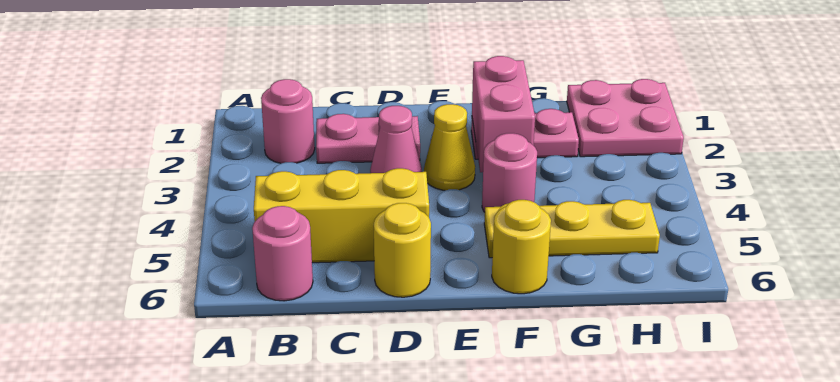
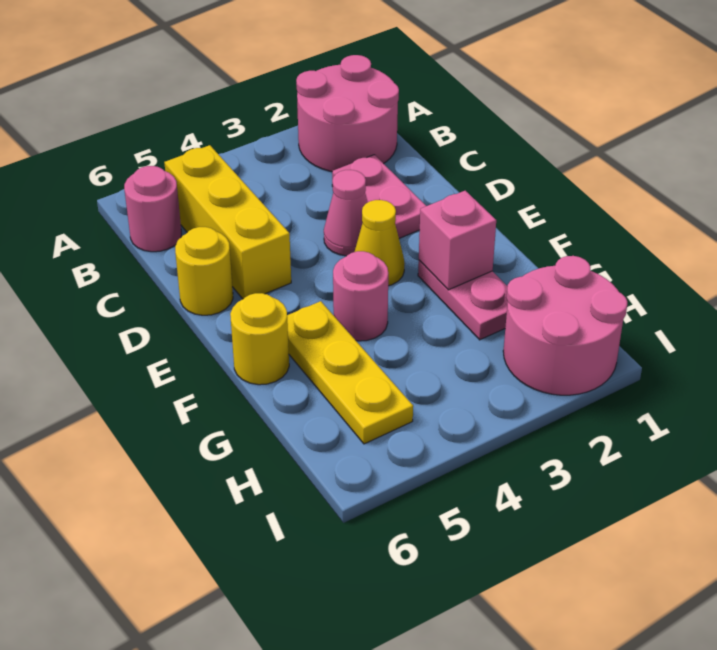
pink round brick B2 level 1 -> pink round brick A1:B2 level 1
pink brick F2:F3 level 2 -> pink brick F2 level 2
pink plate H1:I2 level 1 -> pink round brick H1:I2 level 1

